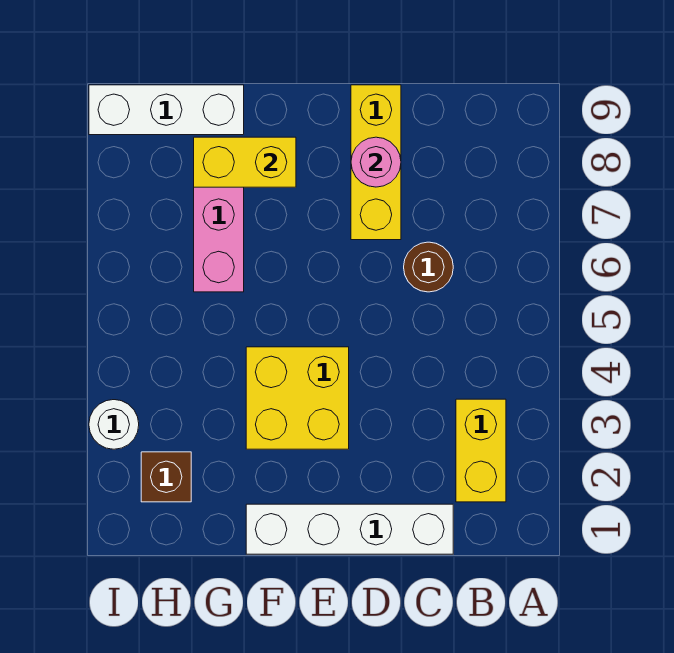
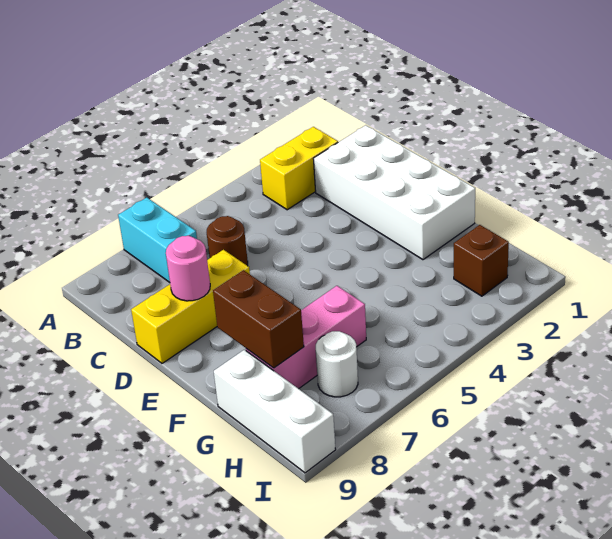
none -> cyan brick A7:B7 level 1
white brick C1:F1 level 1 -> white brick C1:F2 level 1
yellow brick E3:F4 level 1 -> none
yellow brick F8:G8 level 2 -> brown brick F8:G8 level 2
white round brick I3 level 1 -> white round brick H7 level 1

